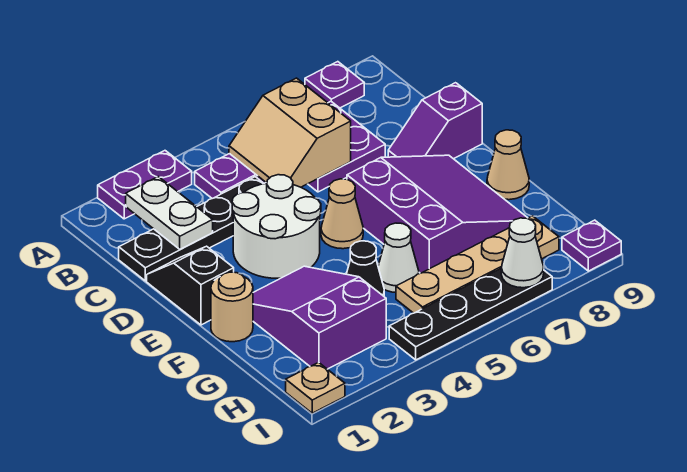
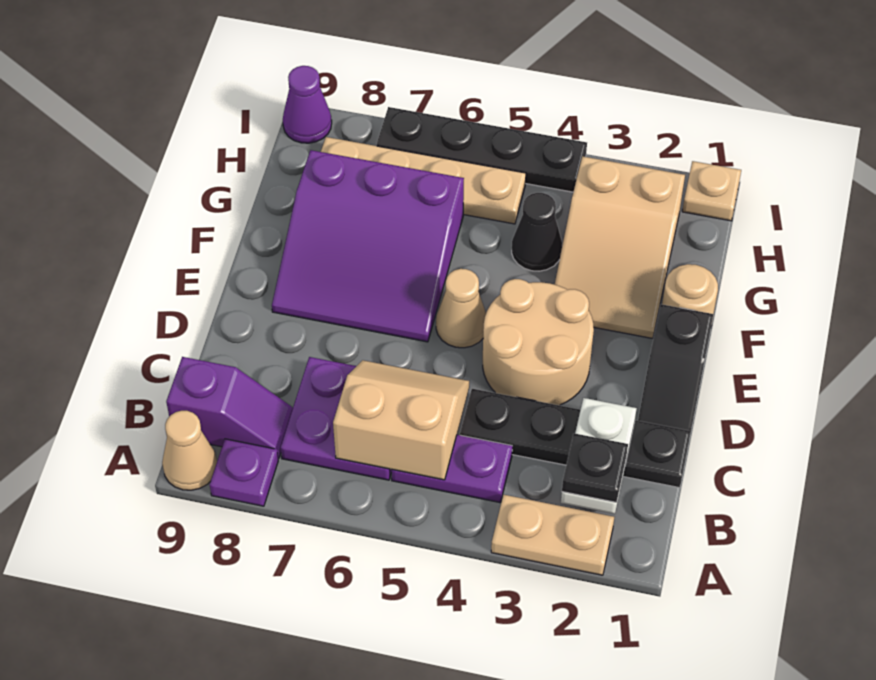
purple plate A2:A3 level 1 -> tan plate A2:A3 level 1
none -> black plate B2 level 3
tan slope B5:C6 level 2 top 6 -> tan slope B5:C6 level 2 top B
white round brick D3:E4 level 1 -> tan round brick D3:E4 level 1
purple slope D8:D9 level 1 top 9 -> purple slope B8:B9 level 1 top 9
purple slope E6:G8 level 1 top 6 -> purple slope E6:G8 level 1 top G
purple slope F2:H3 level 1 top H -> tan slope F2:H3 level 1 top H
tan cone F9 level 1 -> tan cone A9 level 1
white cone G5 level 1 -> none
white cone I7 level 2 -> none
purple plate I9 level 1 -> purple cone I9 level 1

